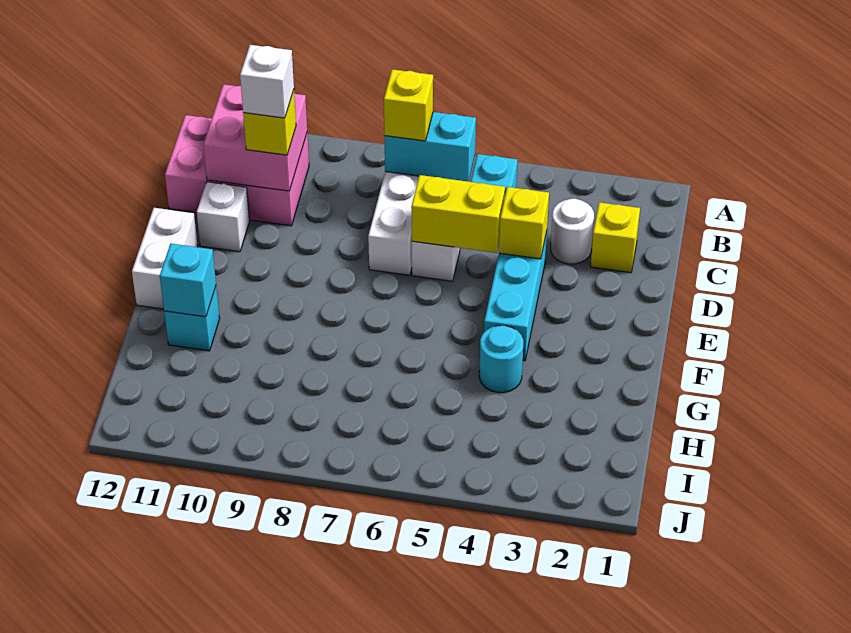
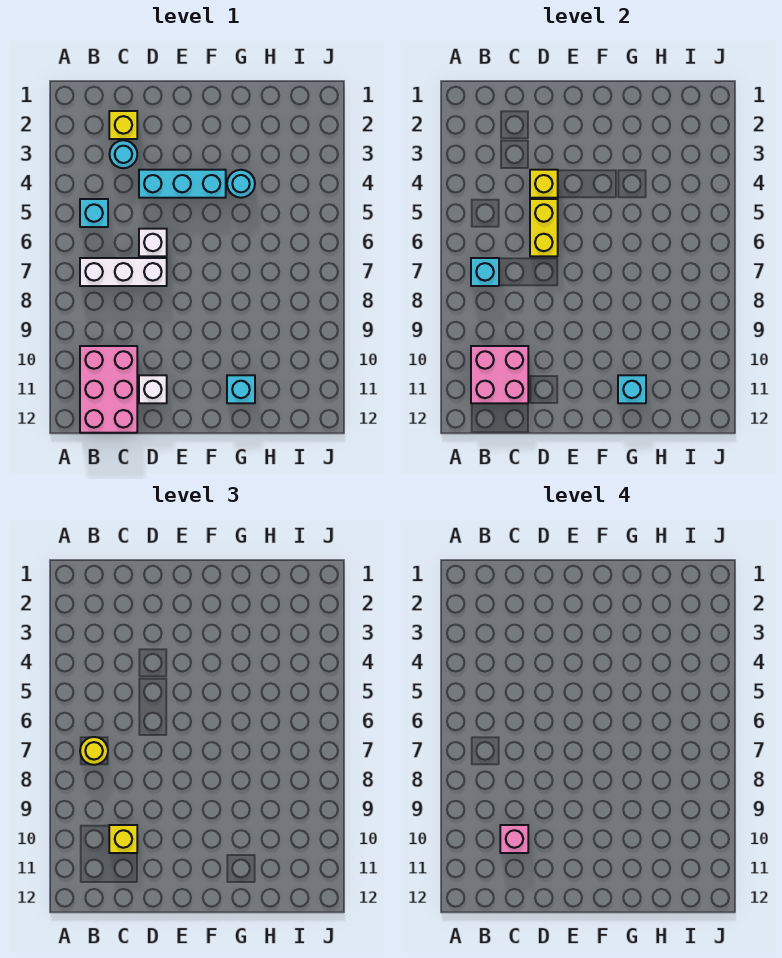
cyan brick B6:B7 level 2 -> cyan brick B7 level 2
yellow brick B7 level 3 -> yellow round brick B7 level 3
white round brick C3 level 1 -> cyan round brick C3 level 1
white brick C10 level 4 -> pink brick C10 level 4
white brick E12:F12 level 1 -> none

